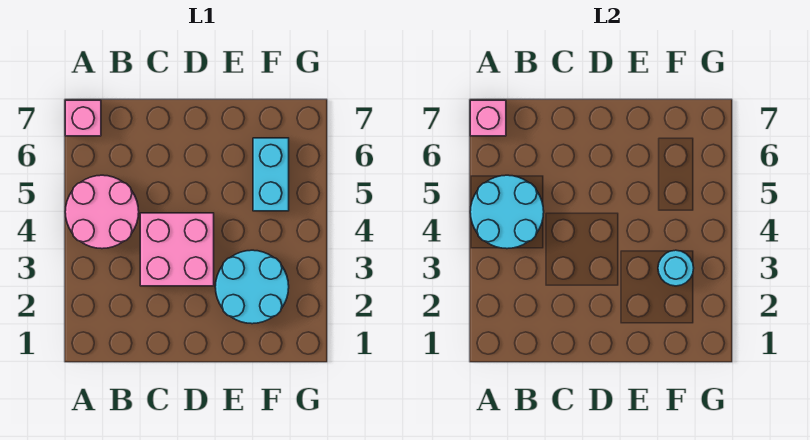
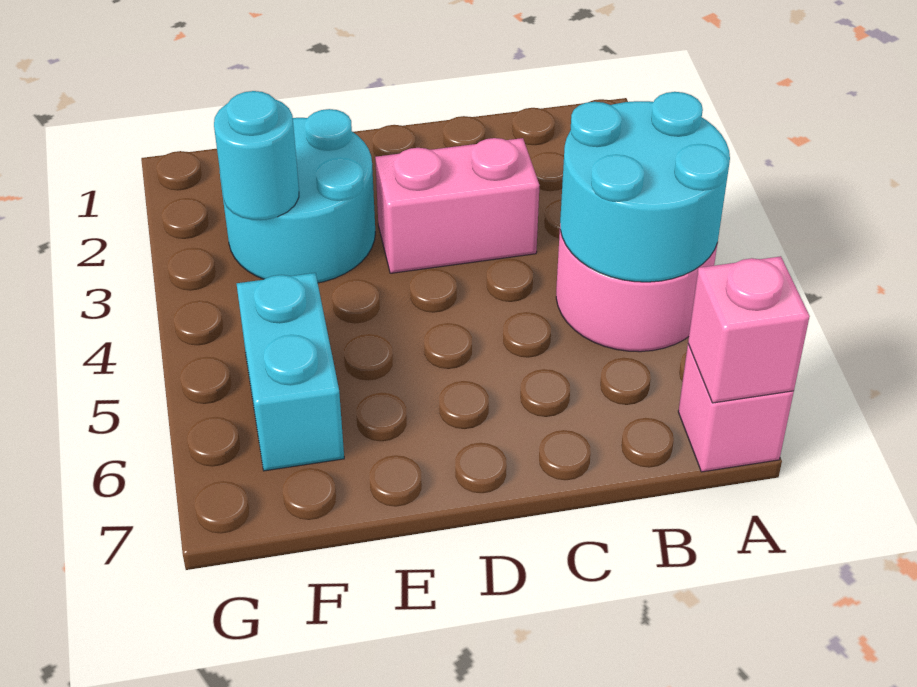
pink brick C3:D4 level 1 -> pink brick C3:D3 level 1

